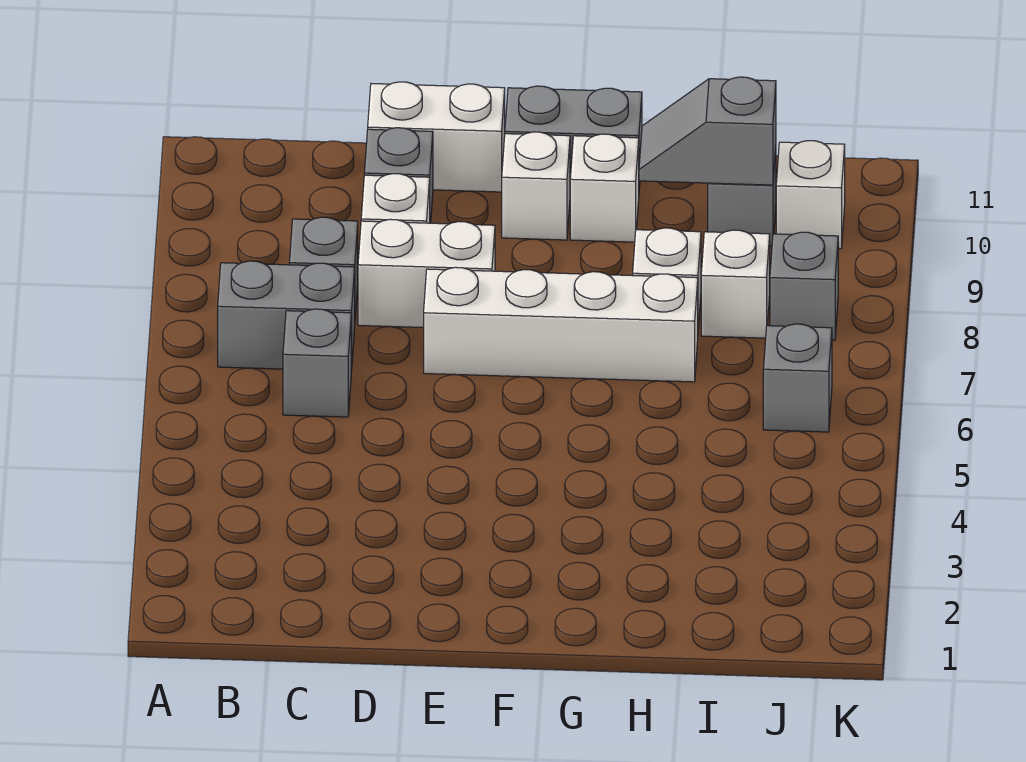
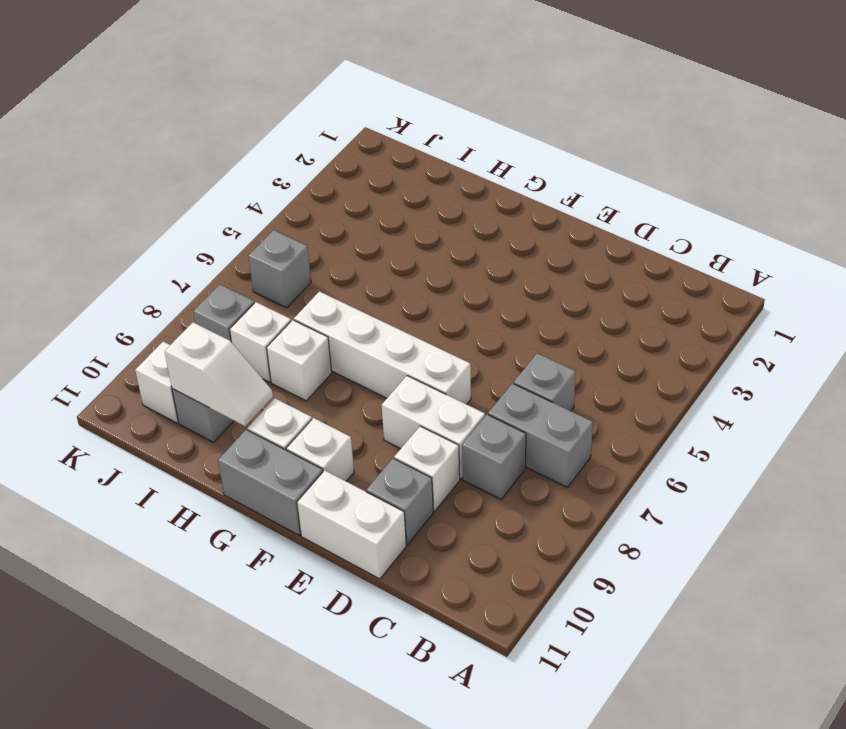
grey slope H10:I10 level 2 top I -> white slope H10:I10 level 2 top I

